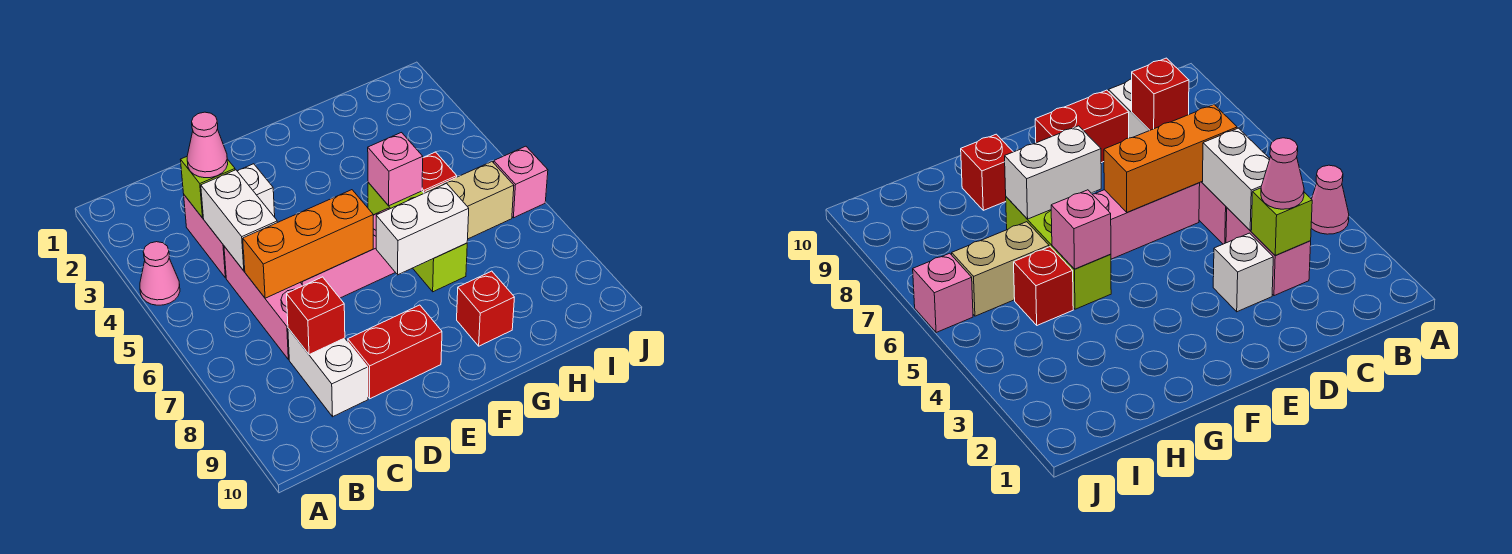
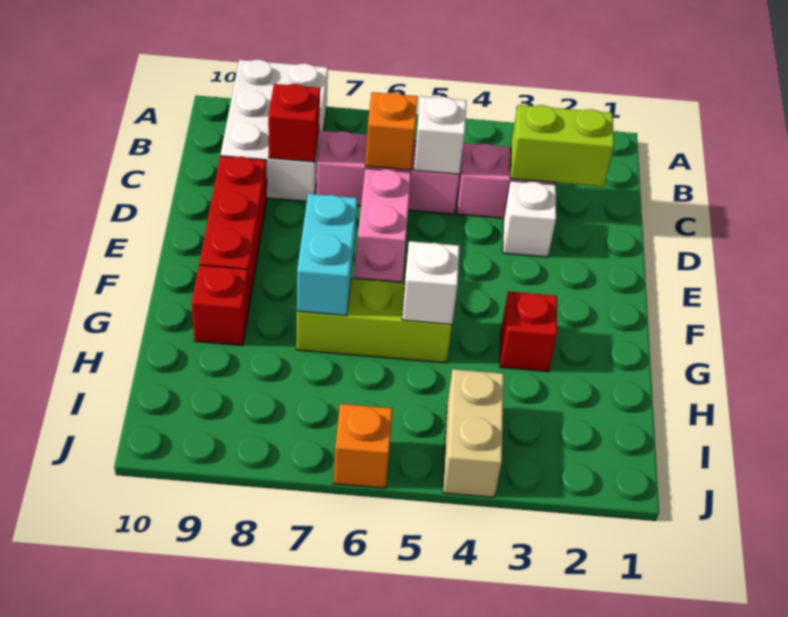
pink cone A4 level 1 -> none
lime brick C3 level 2 -> lime brick C2:C3 level 2
pink cone C3 level 3 -> none
white brick C4:C5 level 2 -> white brick C5 level 2
orange brick C6:E6 level 2 -> orange brick C6 level 2
white brick C8:C9 level 1 -> white brick A8:C9 level 1
red brick D9:E9 level 1 -> red brick D9:F9 level 1
white brick F7:G7 level 2 -> cyan brick F7:G7 level 2
pink brick G5 level 2 -> white brick G5 level 2
red brick H5 level 1 -> red brick G3 level 1
tan brick H6:I6 level 1 -> tan brick I4:J4 level 1
pink brick J6 level 1 -> orange brick J6 level 1

